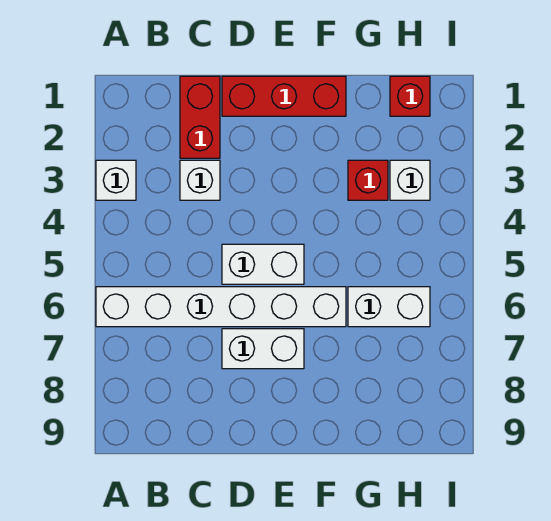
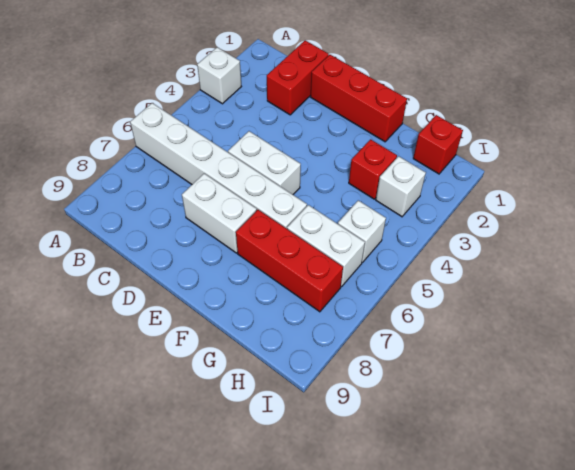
white brick C3 level 1 -> white brick H5 level 1
none -> red brick F7:H7 level 1

